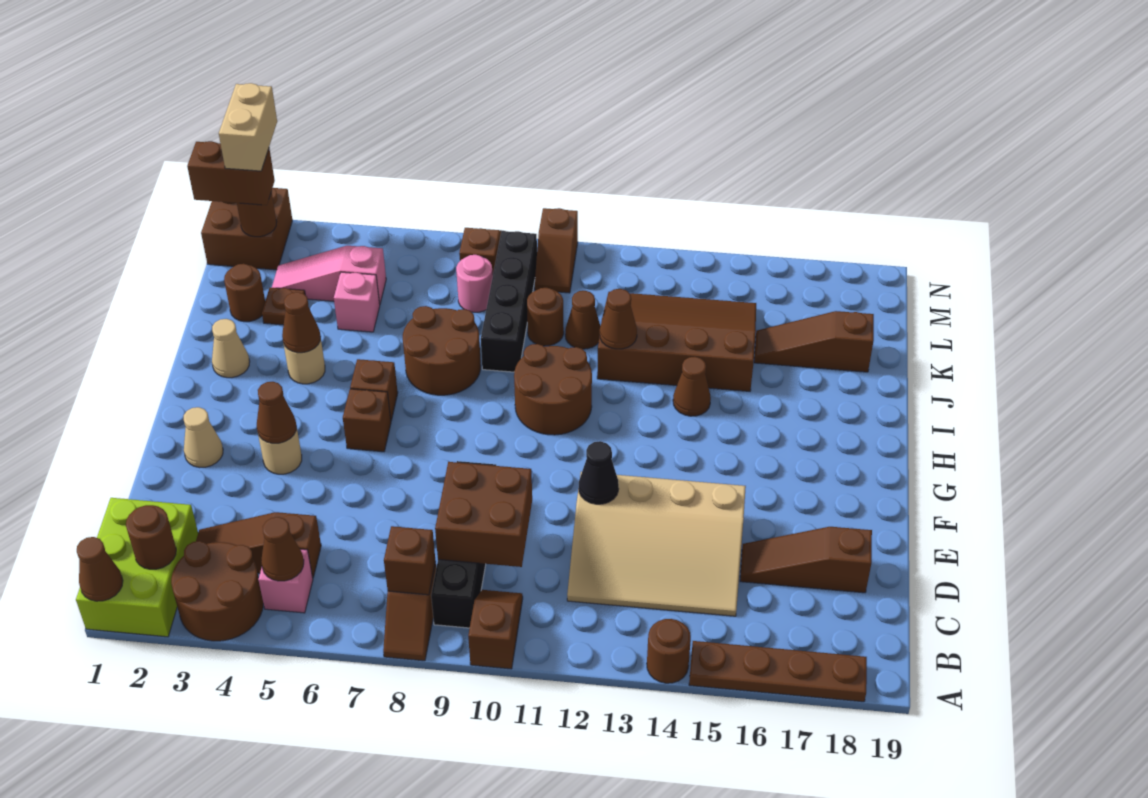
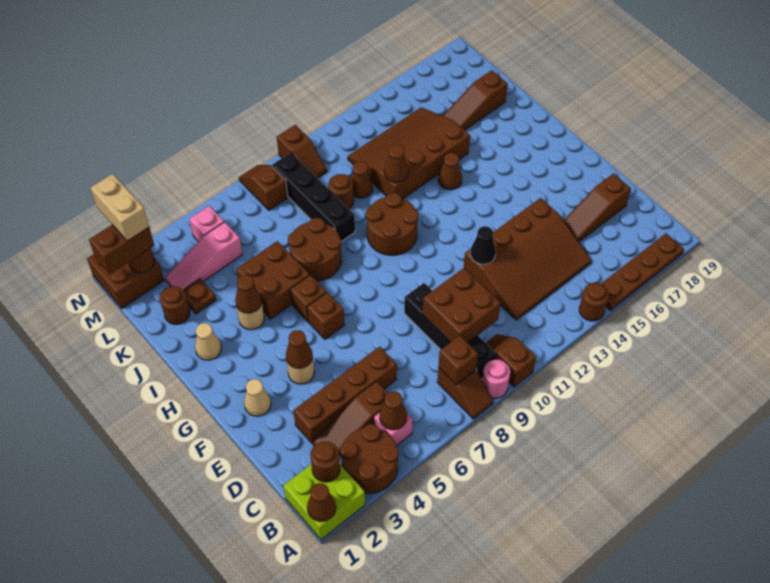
lime brick A1:C2 level 1 -> lime brick A1:B2 level 1
tan slope C12:E15 level 1 top E -> brown slope C12:E15 level 1 top E
none -> brown brick D3:D6 level 1
none -> brown brick I5:J6 level 1
pink brick K5 level 1 -> pink brick M5 level 1
pink round brick L8 level 1 -> pink round brick A9 level 1

